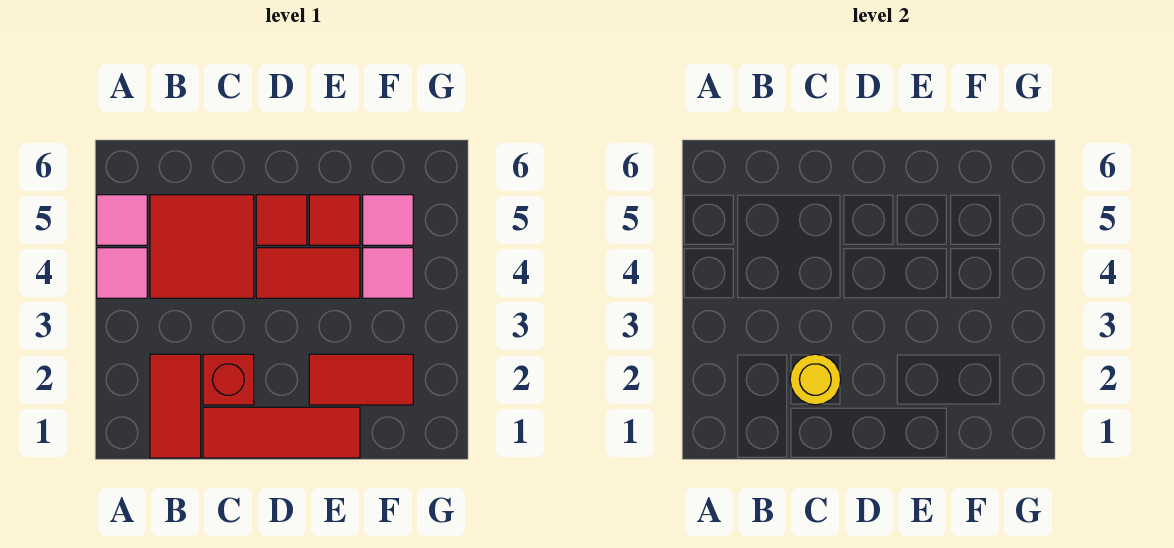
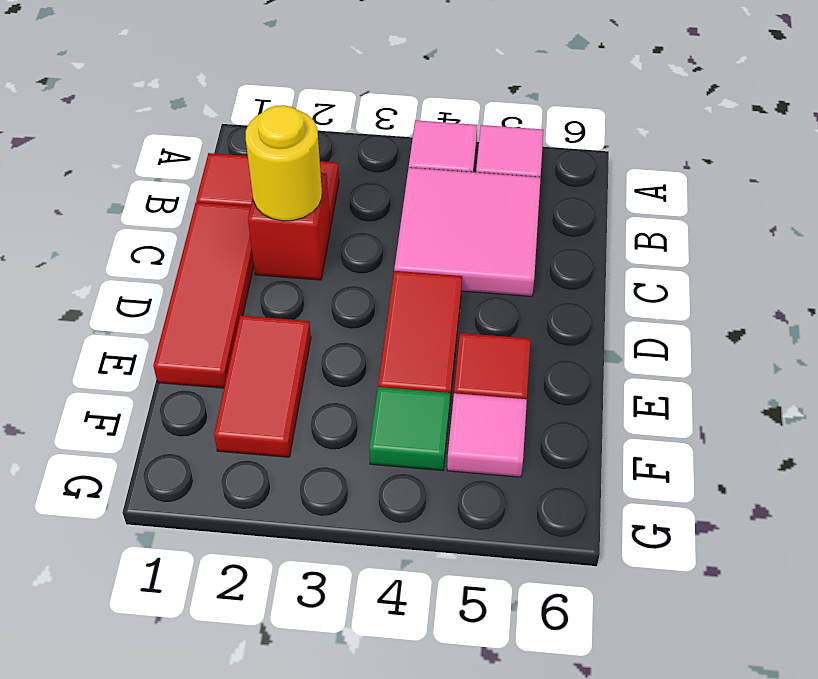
red tile B4:C5 level 1 -> pink tile B4:C5 level 1
red tile D5 level 1 -> none
pink tile F4 level 1 -> green tile F4 level 1

